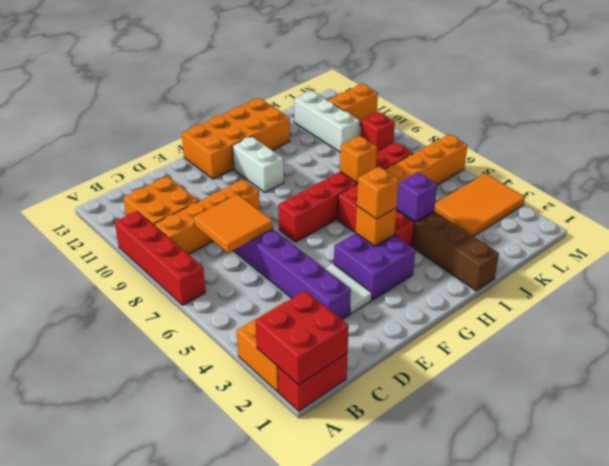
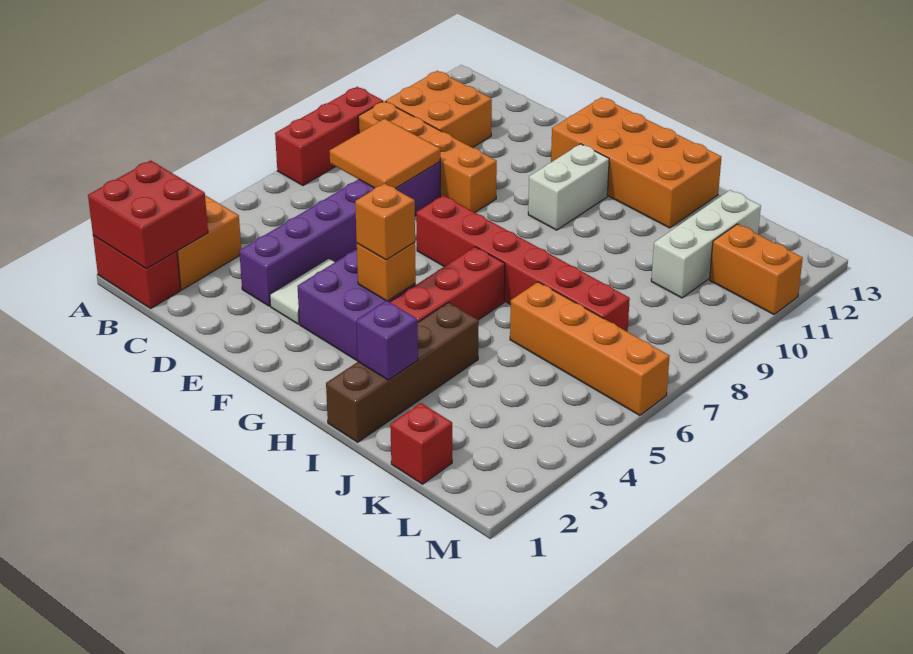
red brick A7:A10 level 1 -> red brick A7:A9 level 1
purple brick I4 level 2 -> purple brick I2 level 2
orange brick I7 level 2 -> none
orange tile K3:M4 level 1 -> none
red brick L9 level 1 -> red brick K1 level 1

